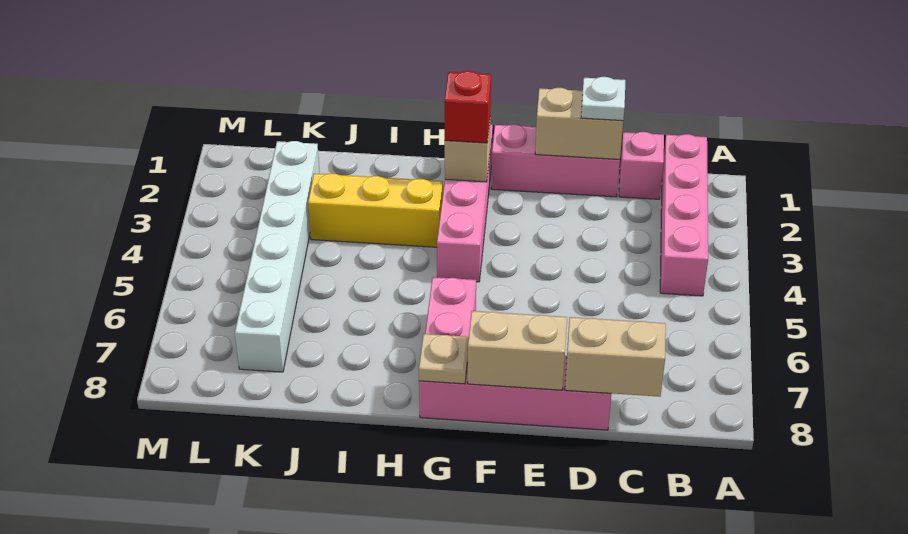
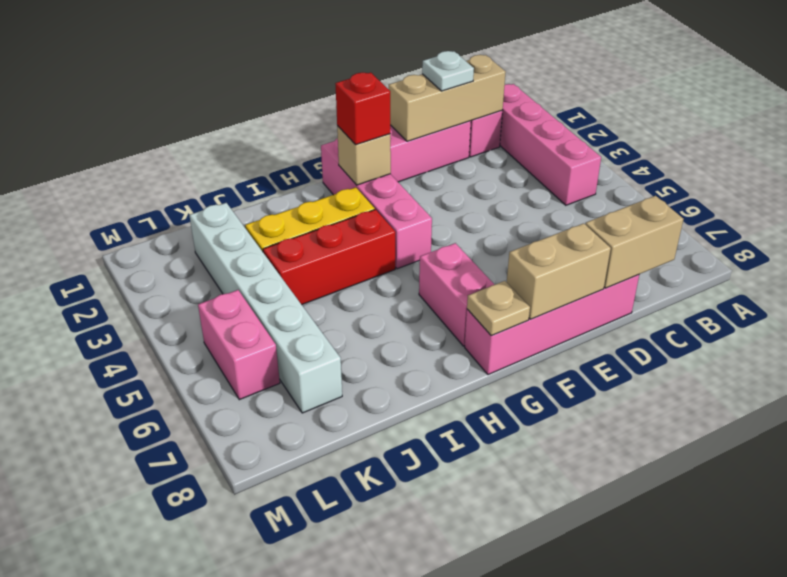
tan brick D1:E1 level 2 -> tan brick C1:E1 level 2
none -> red brick H4:J4 level 1
none -> pink brick L5:L6 level 1

